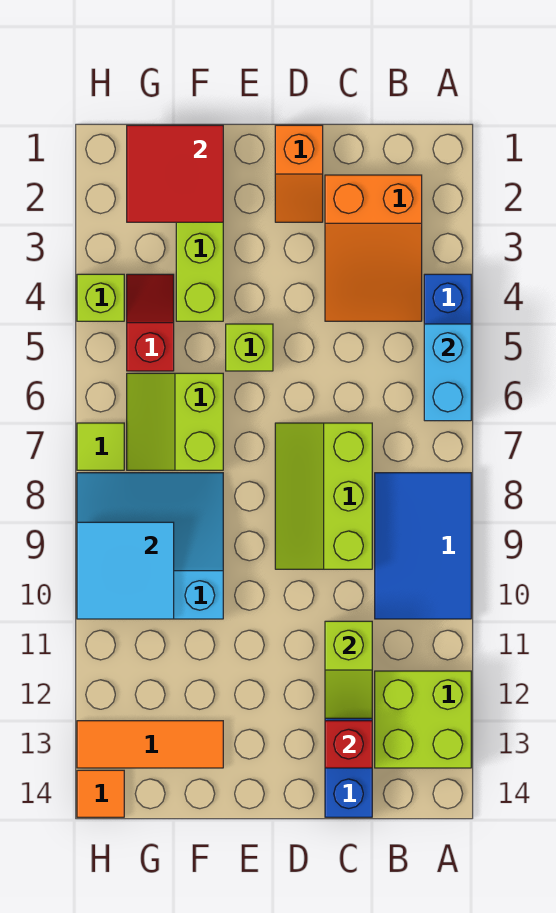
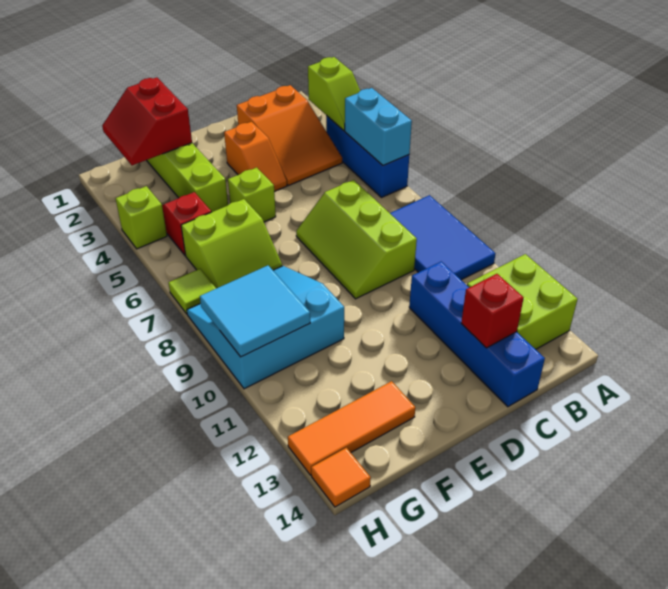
lime slope C11:C12 level 2 top 11 -> lime slope A3:A4 level 2 top 3
orange slope D1:D2 level 1 top 1 -> orange slope D3:D4 level 1 top 3
red tile F1:G2 level 2 -> red slope F1:G2 level 2 top F
lime slope F6:G7 level 1 top F -> lime slope F6:G7 level 1 top 6

